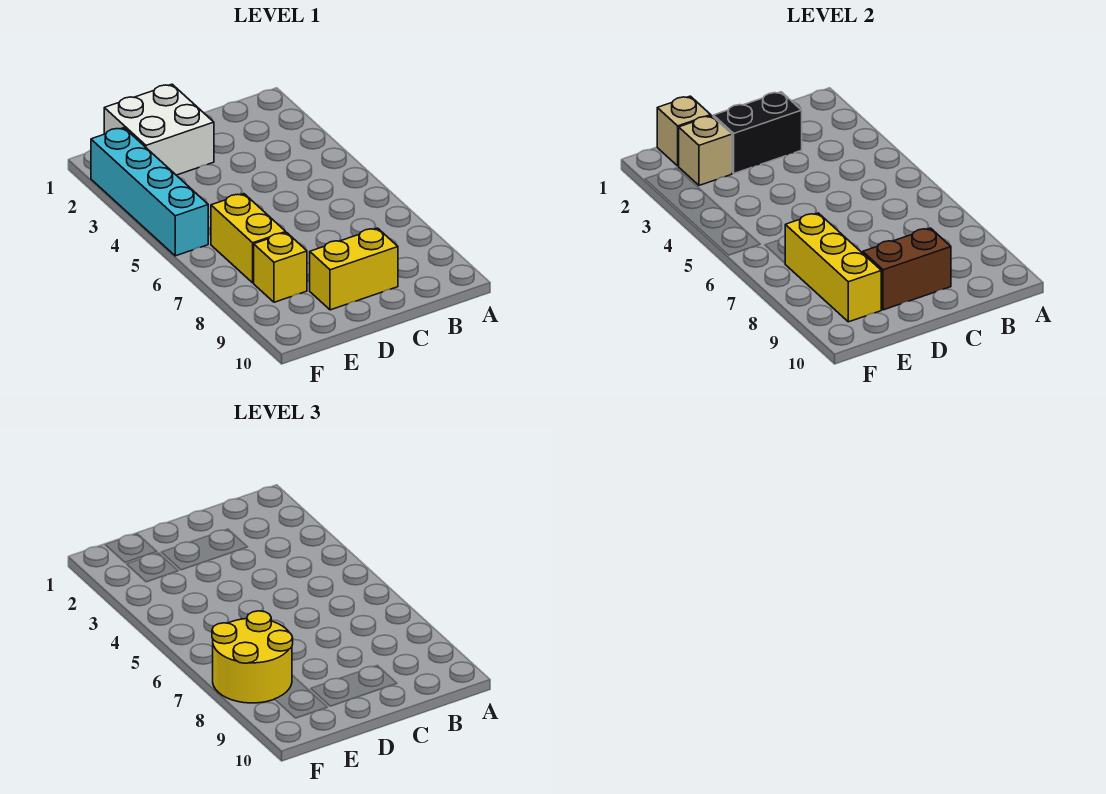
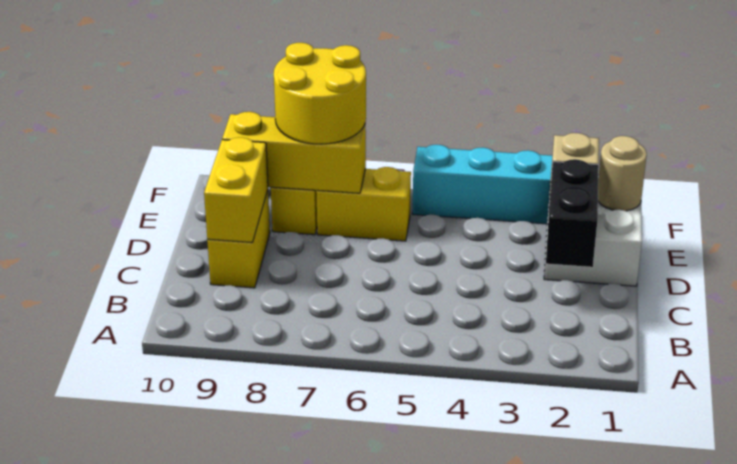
brown brick C9:D9 level 2 -> yellow brick C9:D9 level 2
tan brick E1 level 2 -> tan round brick E1 level 2

